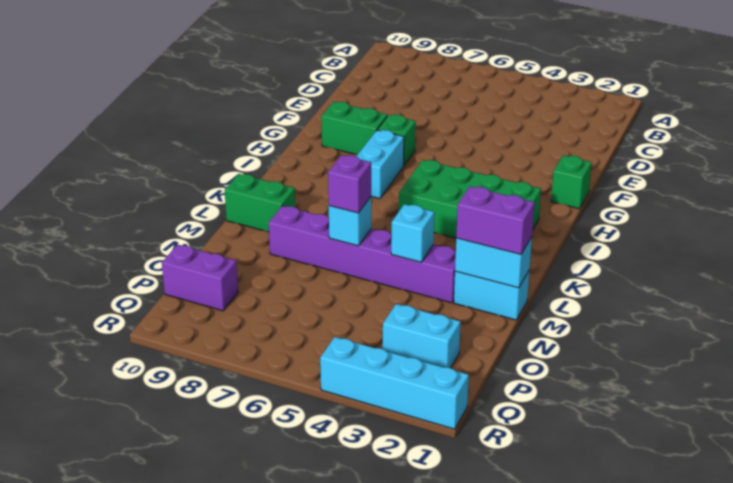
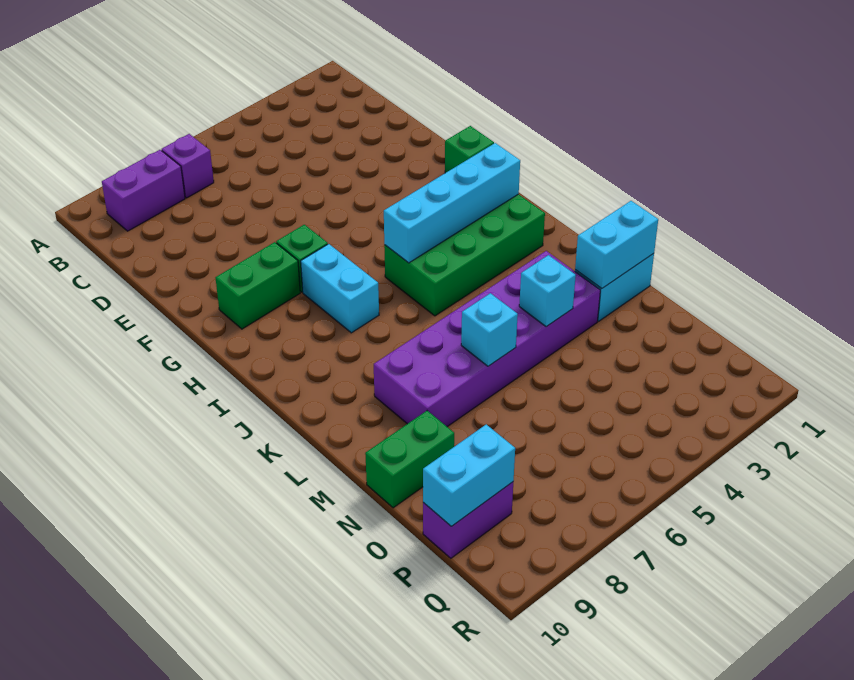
green brick L9:L10 level 1 -> green brick N9:N10 level 1
purple brick M1:M2 level 3 -> purple brick B8:B9 level 1
purple brick M3:M8 level 1 -> purple brick L3:M8 level 1
purple brick M6 level 3 -> purple brick B7 level 1
cyan brick P2:P3 level 1 -> cyan brick P9:P10 level 2
cyan brick R1:R4 level 1 -> cyan brick I2:I5 level 2

